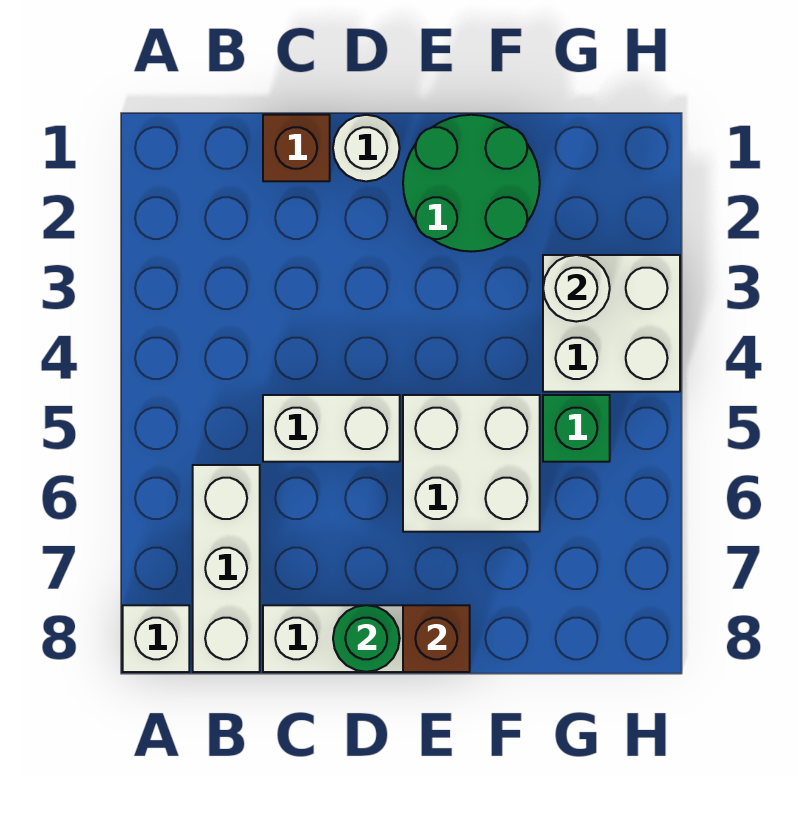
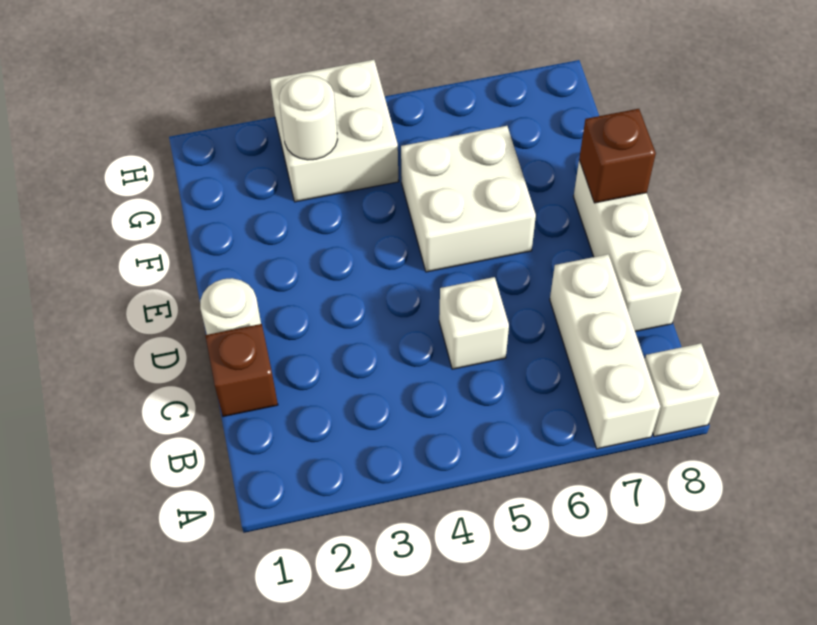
white brick B6:B8 level 1 -> white brick A7:C7 level 1
white brick C5:D5 level 1 -> white brick C5 level 1
green round brick D8 level 2 -> none
green round brick E1:F2 level 1 -> none
green brick G5 level 1 -> none

